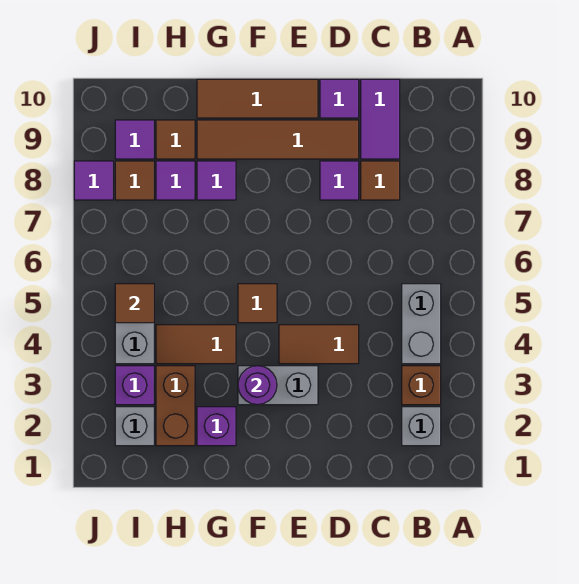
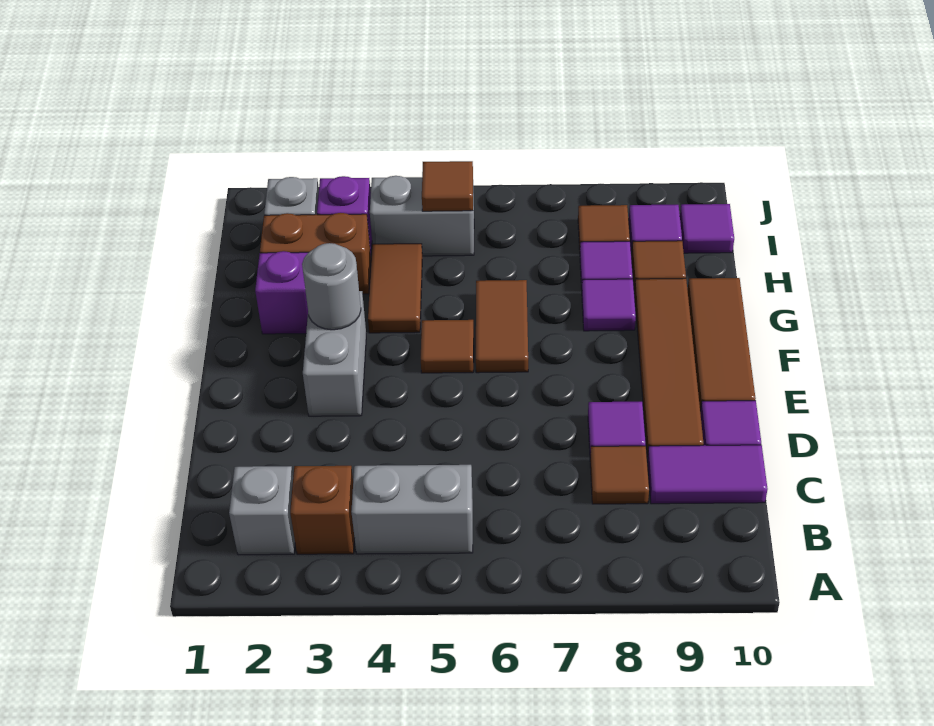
brown tile D4:E4 level 1 -> brown tile F6:G6 level 1
purple round brick F3 level 2 -> grey round brick F3 level 2
purple tile J8 level 1 -> purple tile I10 level 1

